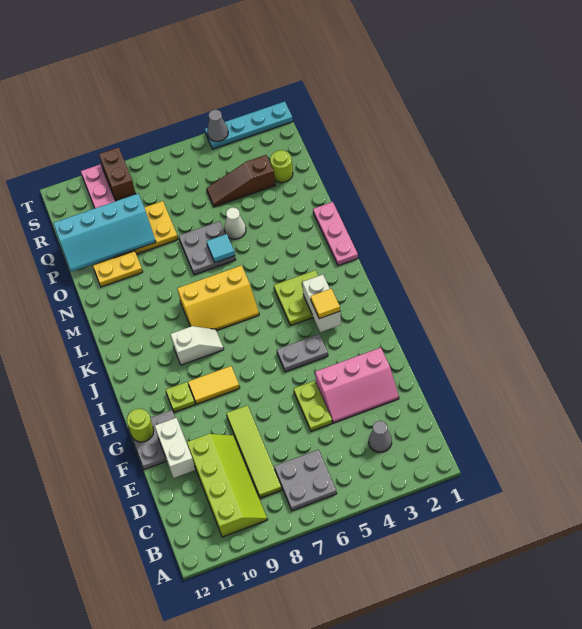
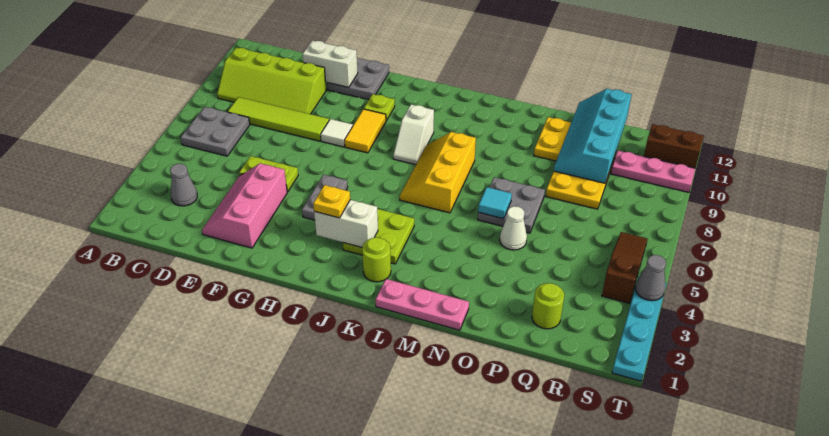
none -> white tile G8 level 1
lime round brick G12 level 2 -> lime round brick K2 level 1
yellow tile I3 level 3 -> yellow plate I3 level 3
brown slope Q3:Q5 level 1 top 3 -> brown slope S4:S6 level 1 top 4
brown brick S9:T9 level 1 -> brown brick S11:T11 level 1

